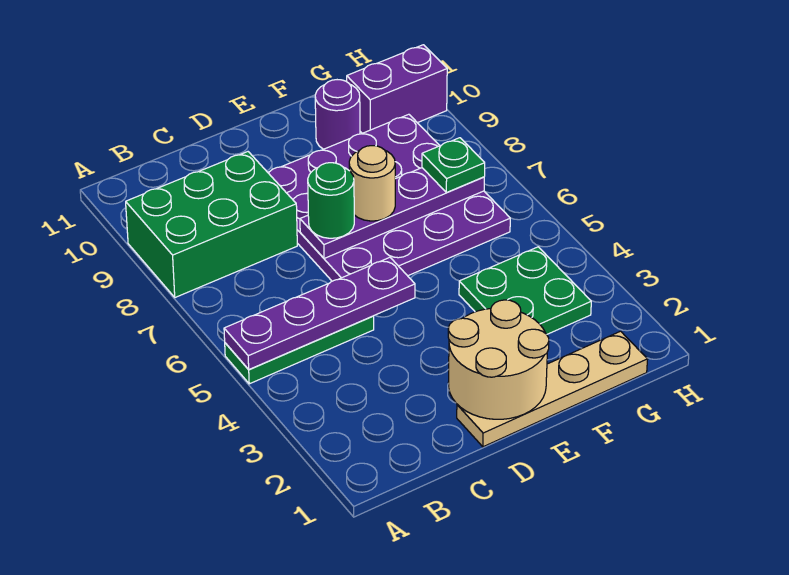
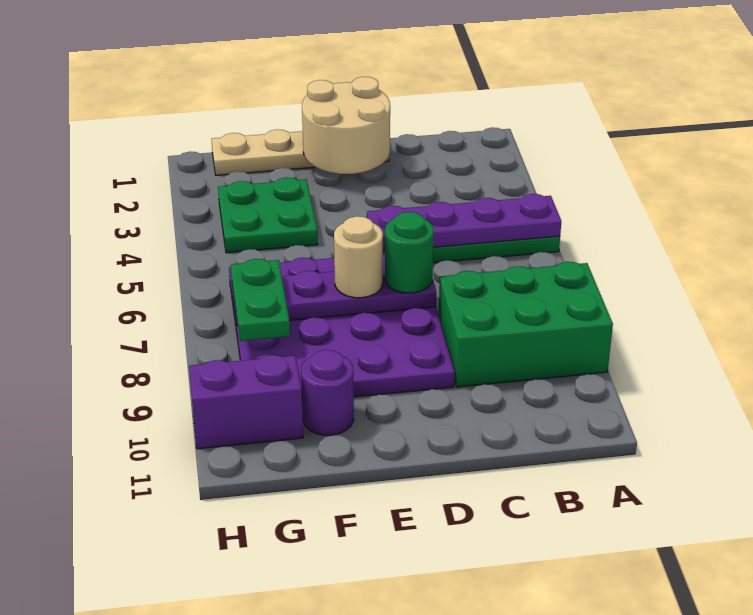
green plate G7 level 3 -> green plate G7:G8 level 3

